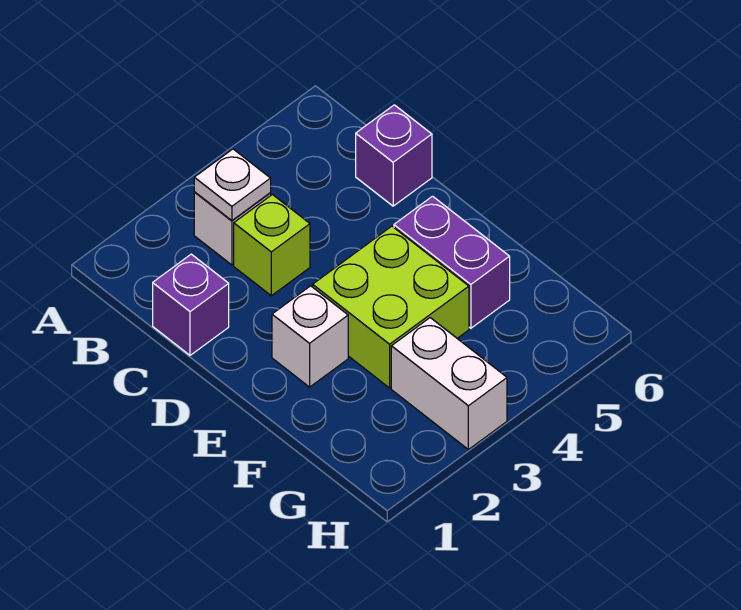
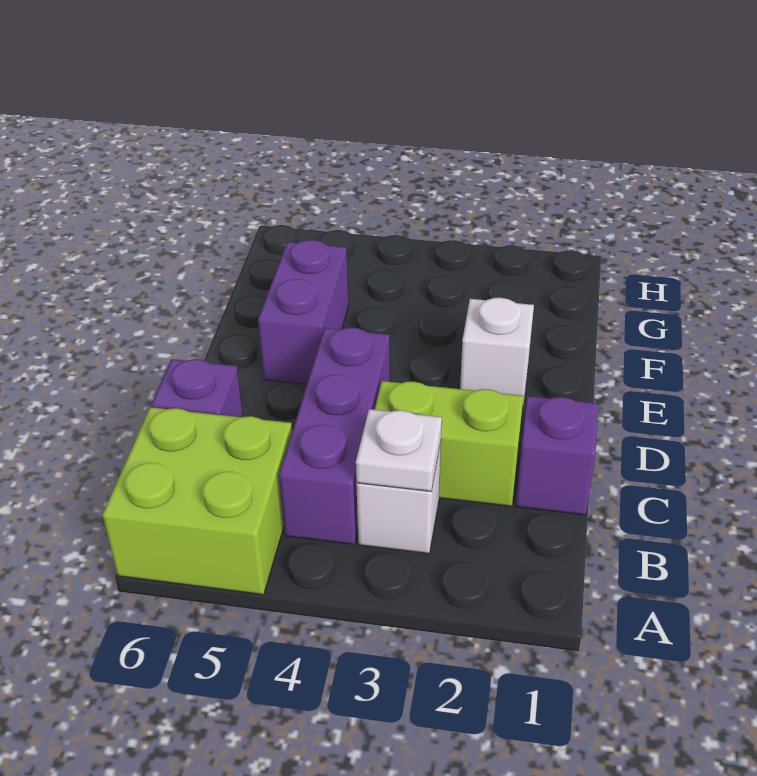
none -> purple brick B4:D4 level 1
lime brick C3 level 1 -> lime brick C2:C3 level 1
lime brick E3:F4 level 1 -> lime brick A5:B6 level 1
white brick G3:H3 level 1 -> none

